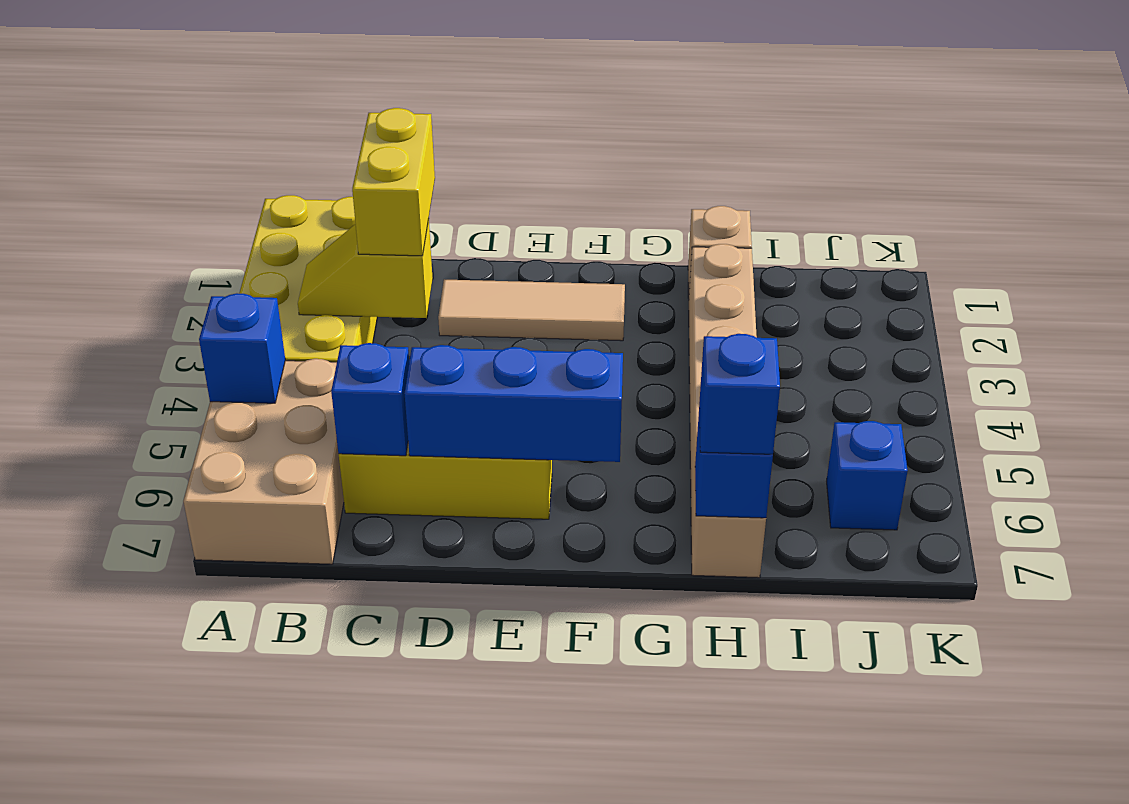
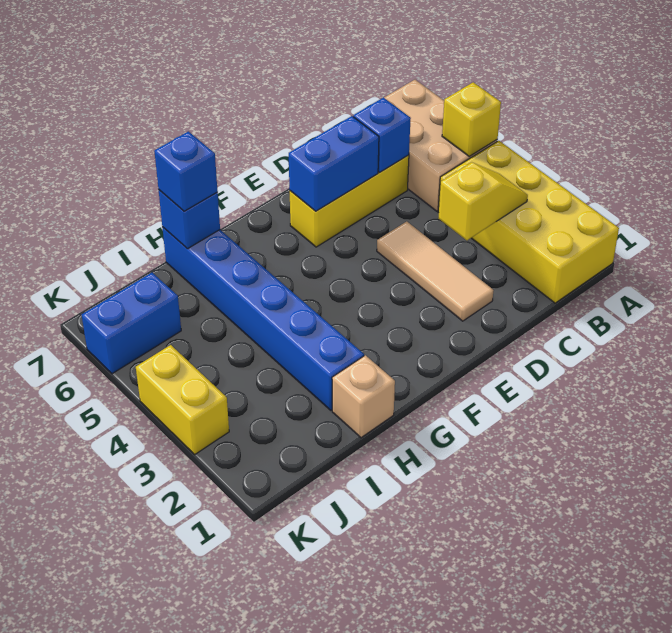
blue brick A5 level 2 -> yellow brick A5 level 2
yellow brick C2:C3 level 3 -> yellow brick K3:K4 level 1
tan tile D2:F2 level 1 -> tan tile D2:D4 level 1
blue brick D6:F6 level 2 -> blue brick D6:E6 level 2
tan brick H2:H7 level 1 -> blue brick H2:H7 level 1
blue brick J6 level 1 -> blue brick J6:K6 level 1

